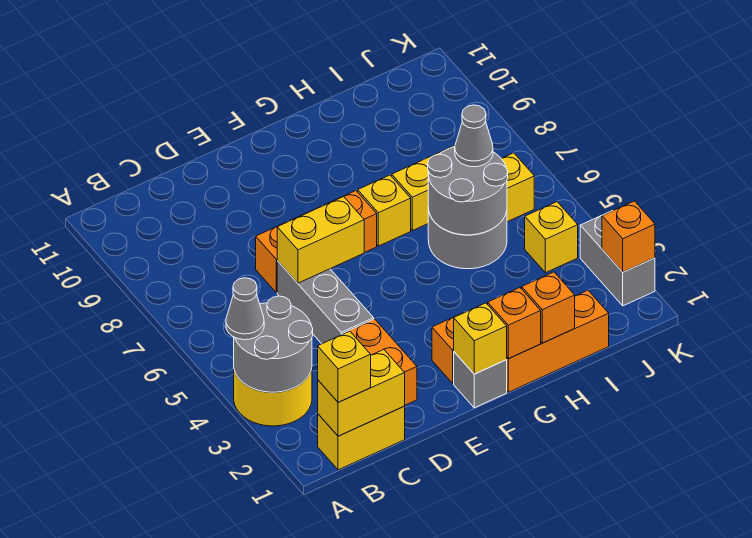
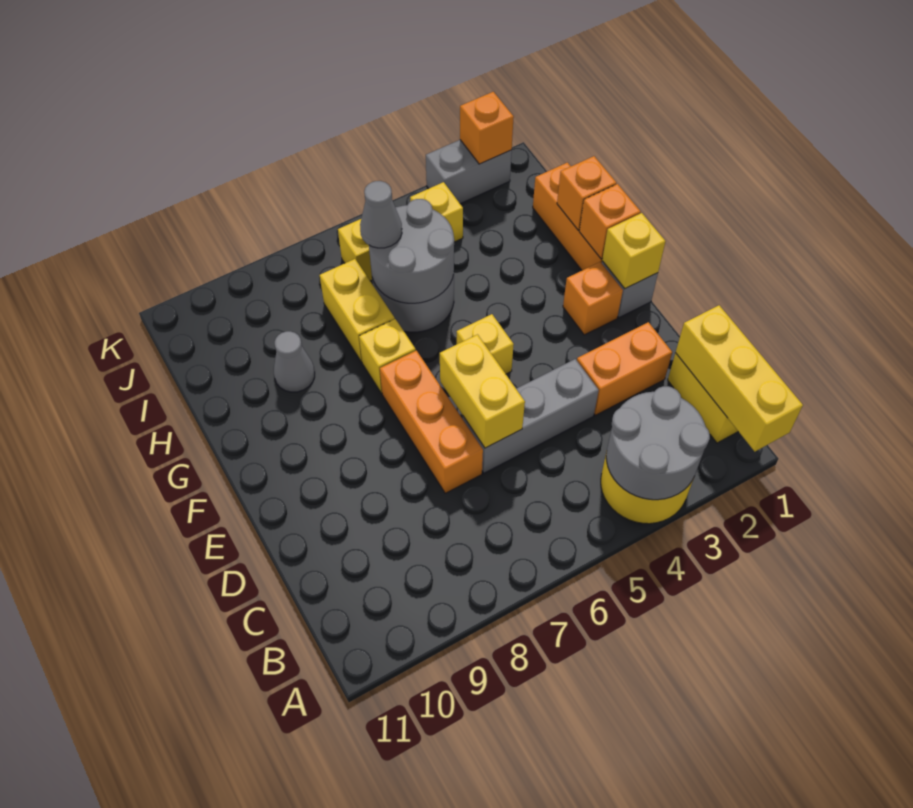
grey cone A4 level 3 -> grey cone H9 level 1
yellow brick B1:C1 level 2 -> yellow brick A1:C1 level 2
yellow brick B1 level 3 -> yellow brick F5 level 1

